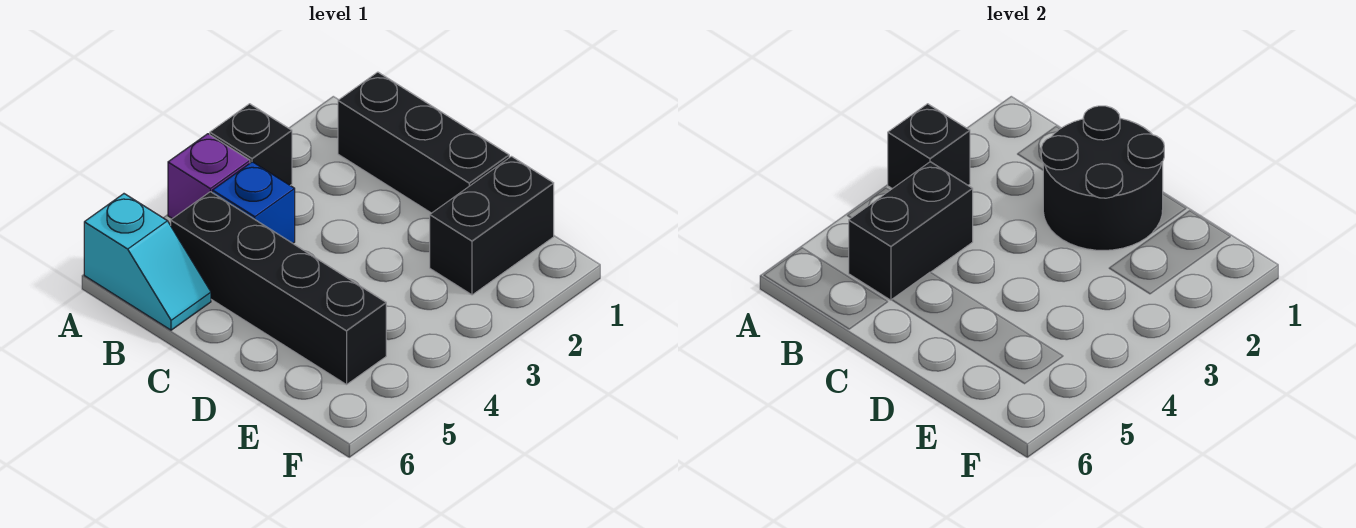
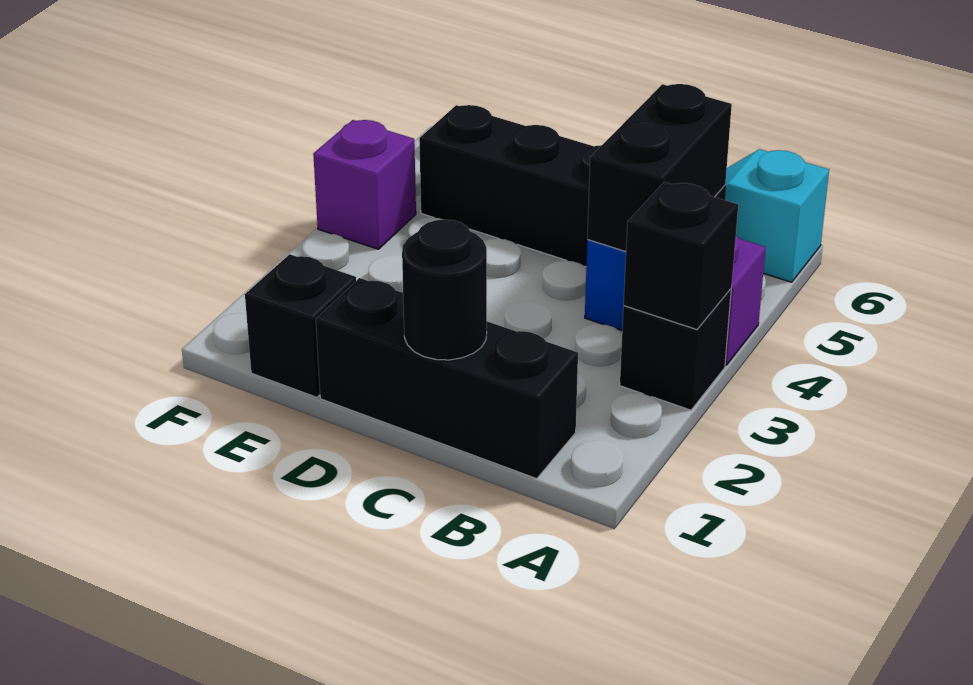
black round brick C1:D2 level 2 -> black round brick C1 level 2
black brick E1:E2 level 1 -> black brick E1 level 1
none -> purple brick F4 level 1

